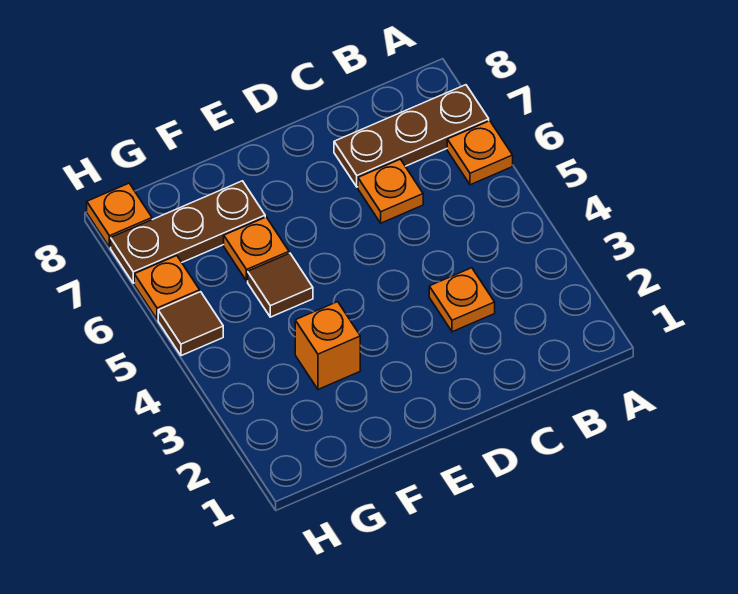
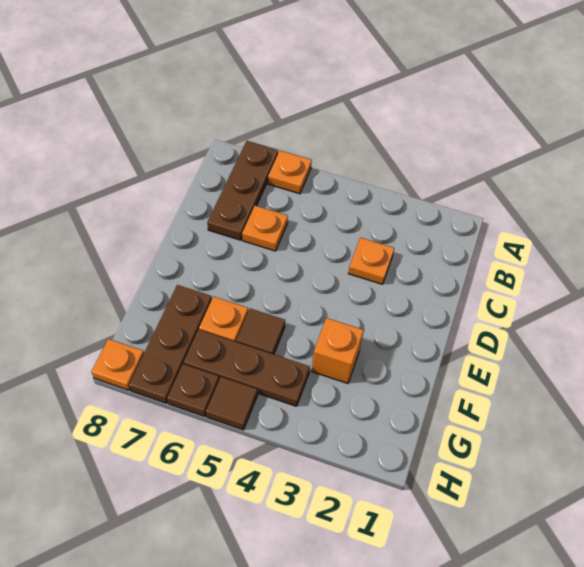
none -> brown plate G4:G6 level 1
orange plate H6 level 1 -> brown plate H6 level 1

